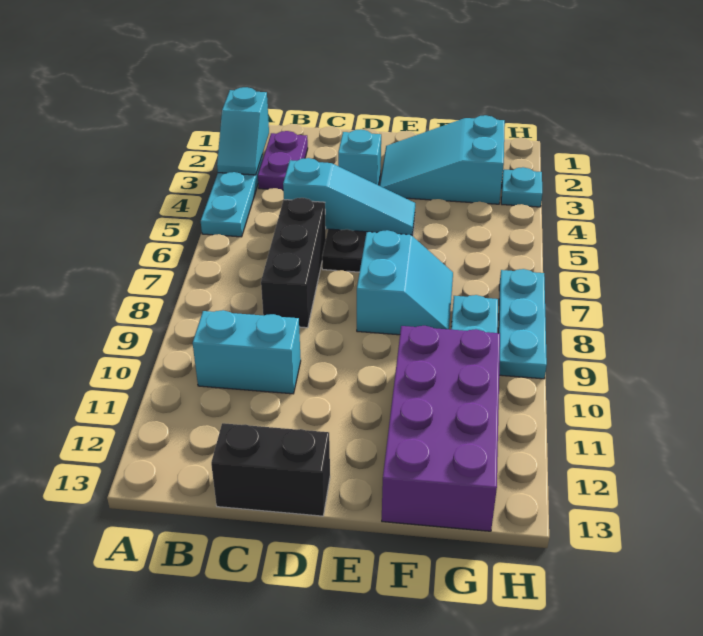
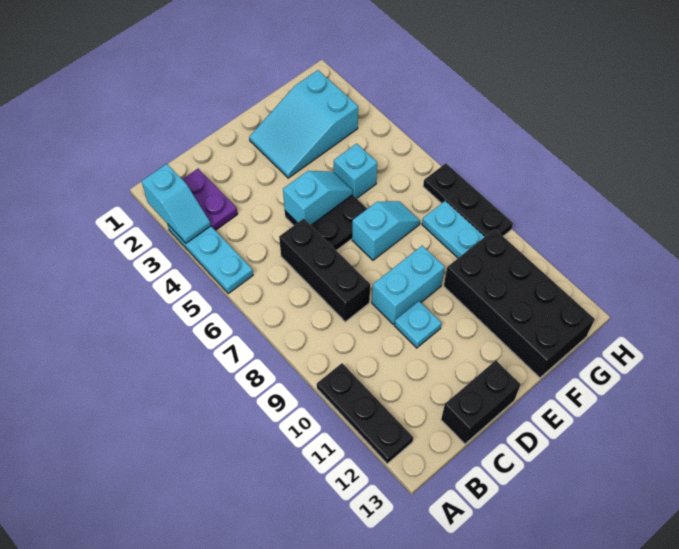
none -> black plate A10:A12 level 1
cyan brick B10:C10 level 1 -> cyan brick D9:E9 level 1
cyan slope C5:E5 level 2 top C -> cyan slope D5:E5 level 2 top D
cyan brick D3 level 1 -> cyan brick F5 level 1
cyan slope E7:F8 level 1 top E -> cyan slope E7:F7 level 1 top E
purple brick F10:G13 level 1 -> black brick F10:G13 level 1
cyan plate H3 level 1 -> cyan plate D10 level 1
cyan plate H7:H9 level 1 -> black plate H7:H9 level 1

